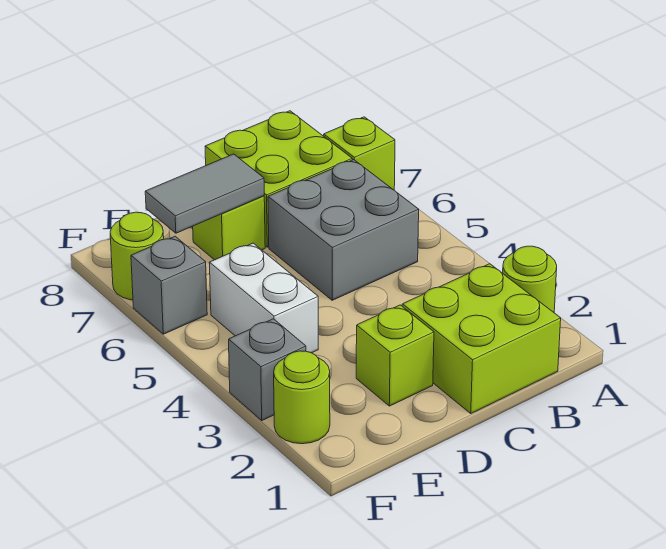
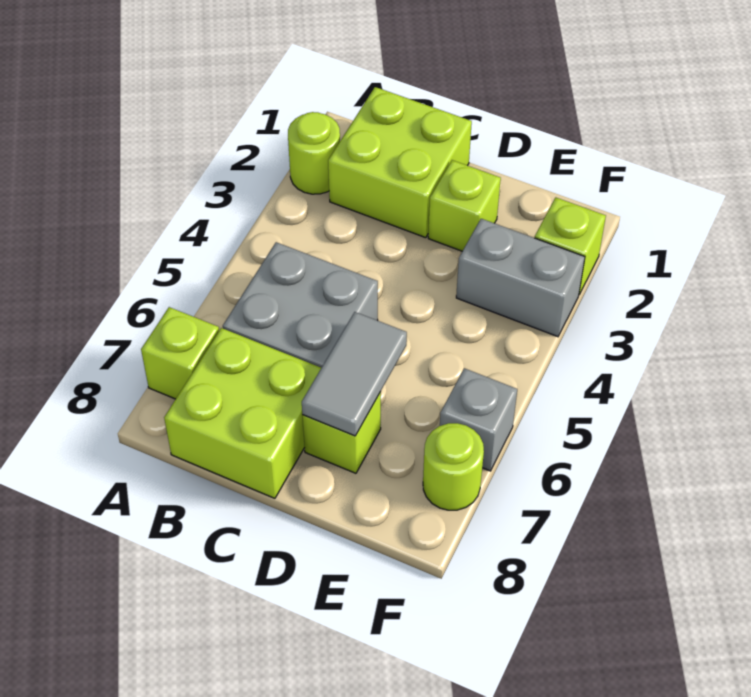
grey tile D7:E7 level 2 -> grey tile D6:D7 level 2
white brick E4:E5 level 1 -> none
lime round brick F2 level 1 -> lime brick F2 level 1
grey brick F3 level 1 -> grey brick E3:F3 level 1

